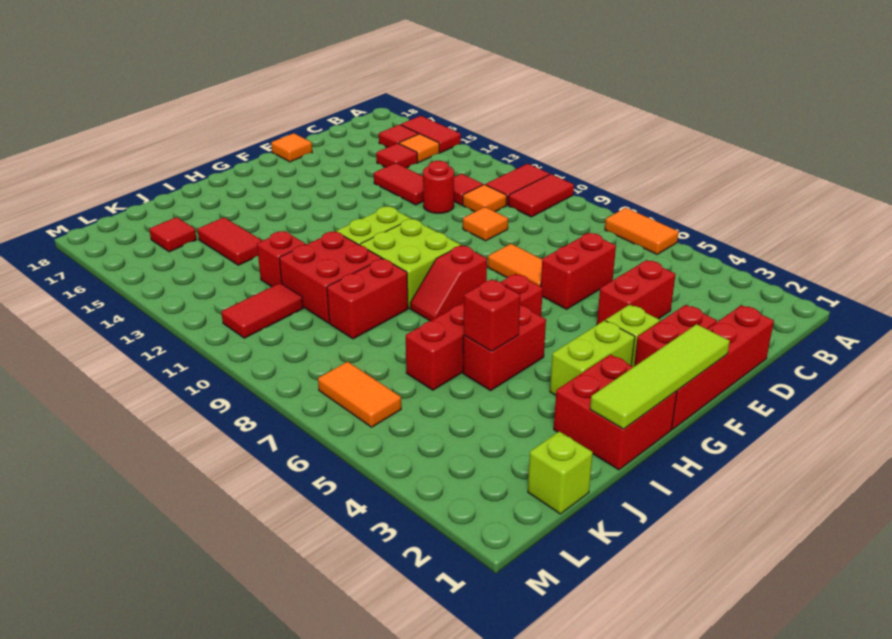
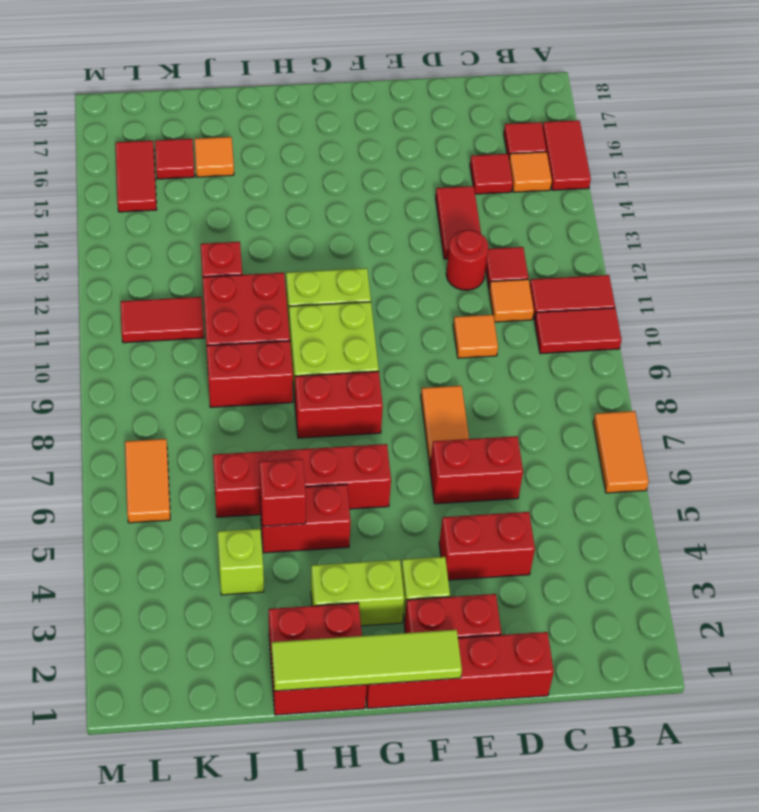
orange tile E18 level 1 -> orange tile J16 level 1
red slope G8:H8 level 1 top G -> red brick G8:H8 level 1
red tile J14:J15 level 1 -> red tile L15:L16 level 1
lime brick K1 level 1 -> lime brick J4 level 1

